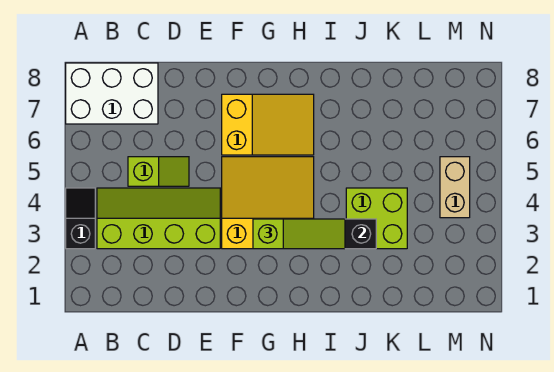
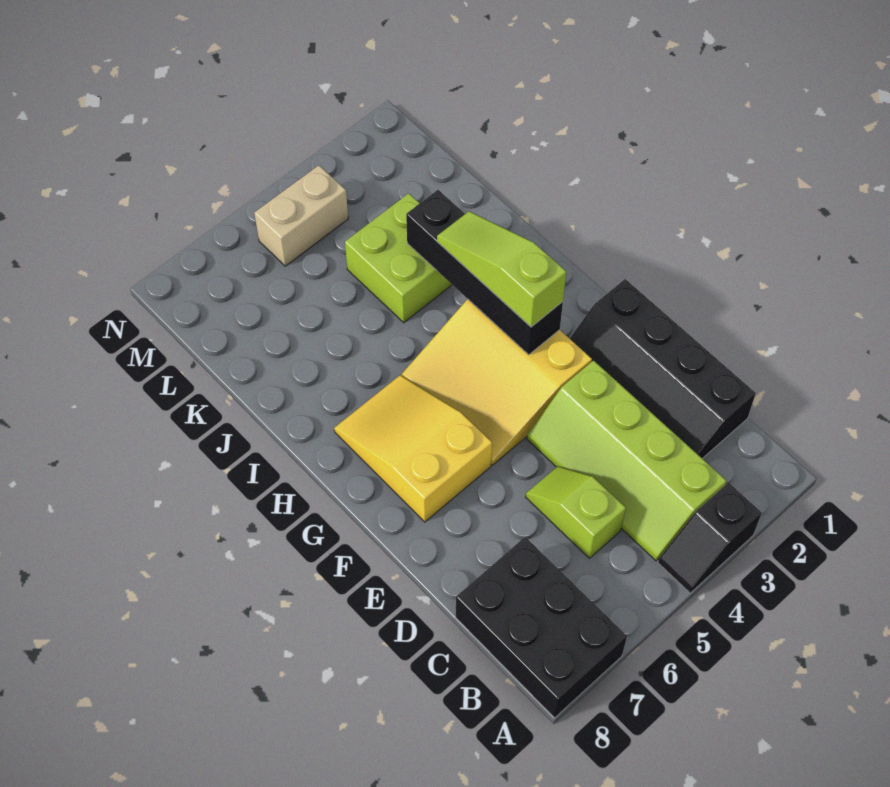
white brick A7:C8 level 1 -> black brick A7:C8 level 1
none -> black slope C1:F2 level 1 top 1

